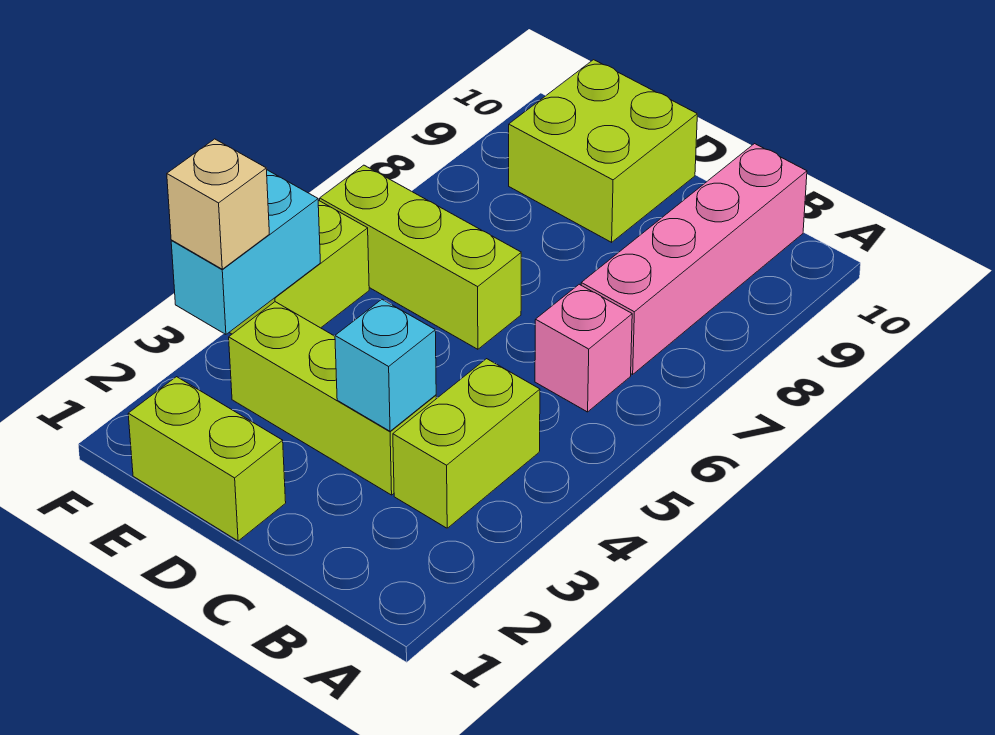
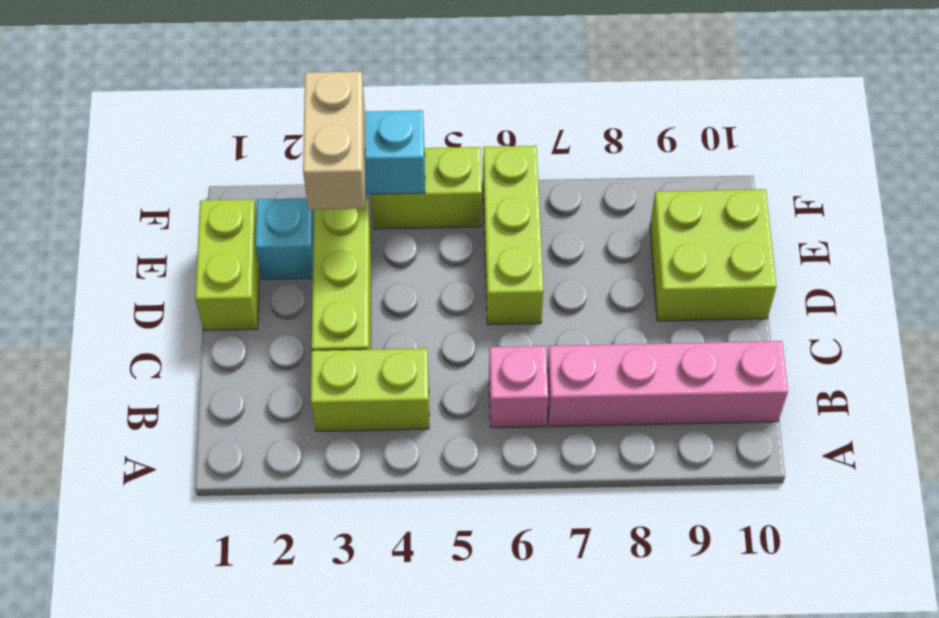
cyan brick C3 level 2 -> cyan brick E2 level 1
tan brick F3 level 3 -> tan brick E3:F3 level 3

